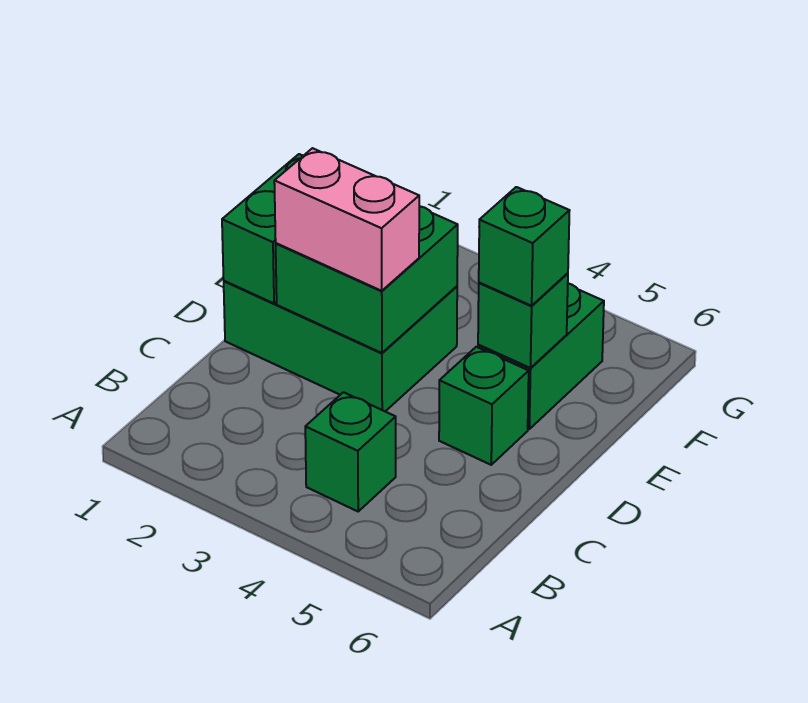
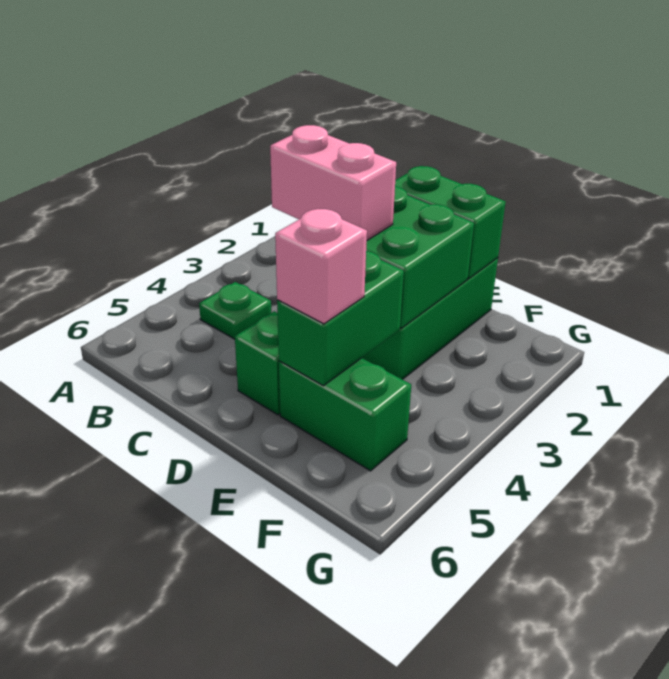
green brick B4 level 1 -> green plate B4 level 1
pink brick D2:D3 level 3 -> pink brick C3:D3 level 3
green brick E5 level 2 -> green brick E4:E5 level 2
green brick E5 level 3 -> pink brick E5 level 3

